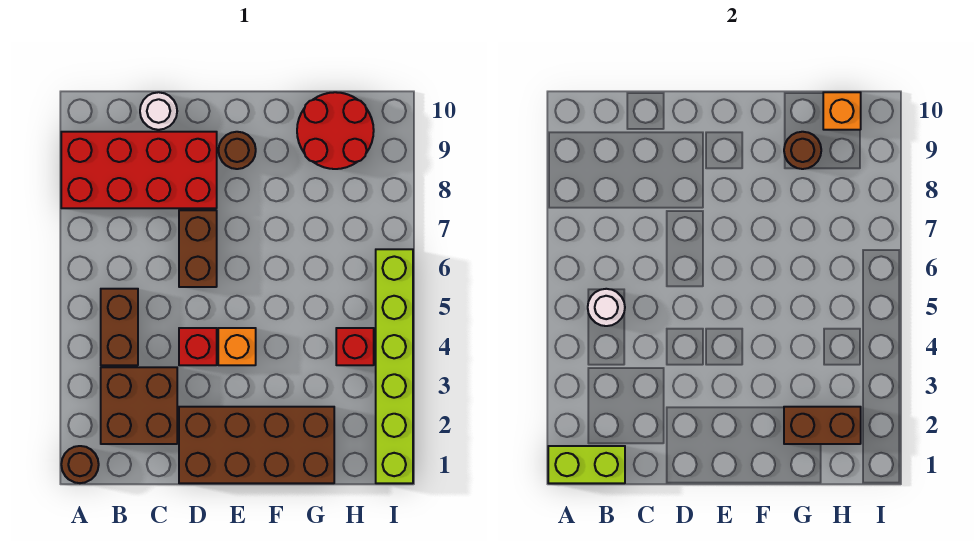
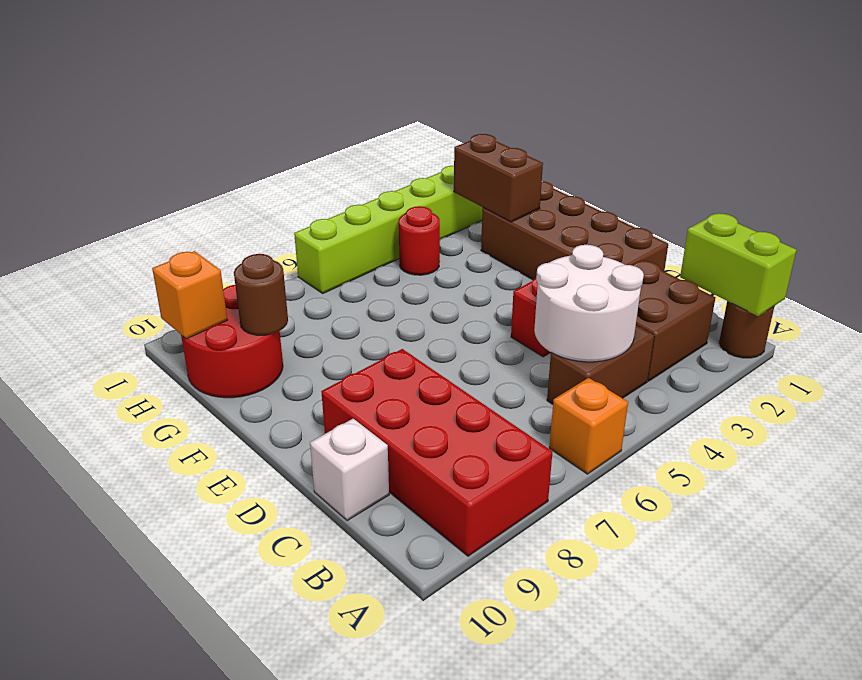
white round brick B5 level 2 -> white round brick B4:C5 level 2
white round brick C10 level 1 -> white brick C10 level 1
brown brick D6:D7 level 1 -> none
orange brick E4 level 1 -> orange brick A6 level 1
brown round brick E9 level 1 -> none
red brick H4 level 1 -> red round brick H4 level 1

